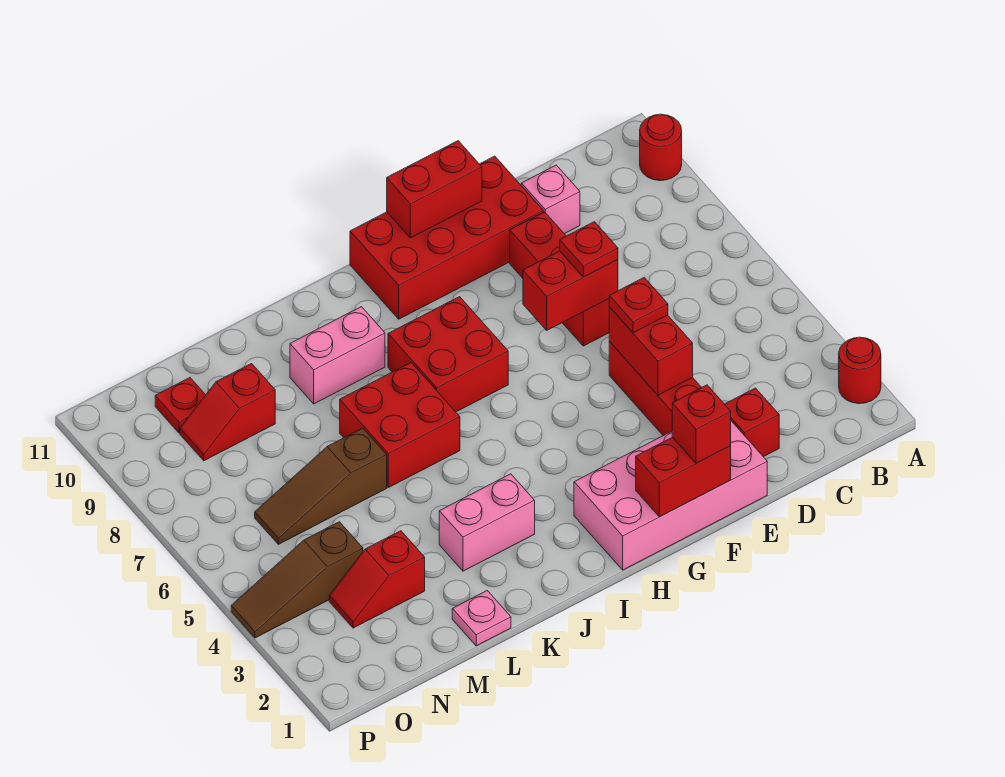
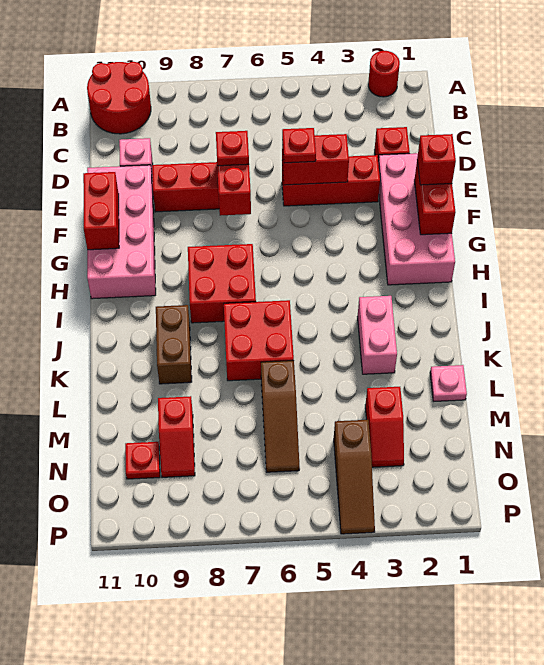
red round brick A10 level 1 -> red round brick A10:B11 level 1
red brick E10:H11 level 1 -> pink brick E10:H11 level 1
pink brick J9:K9 level 1 -> brown brick J9:K9 level 1

